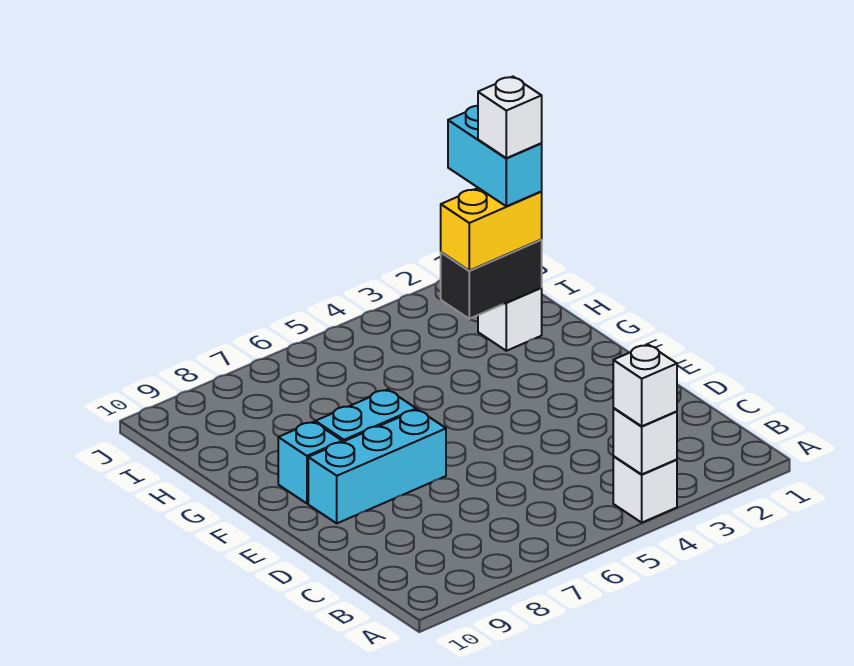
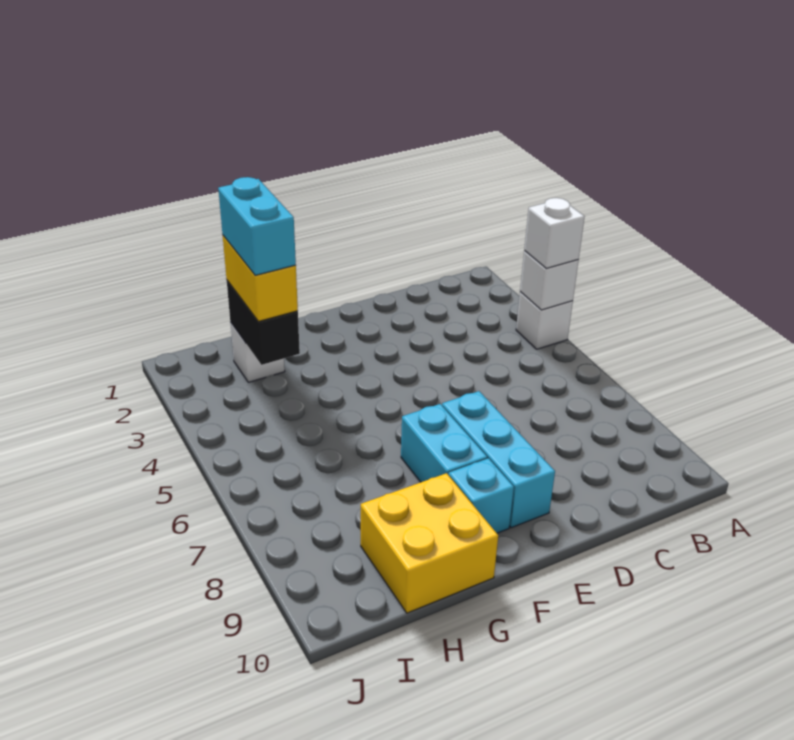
none -> yellow brick G9:H10 level 1
cyan brick H2:I2 level 4 -> cyan brick H2:H3 level 4
white brick H2 level 5 -> none

